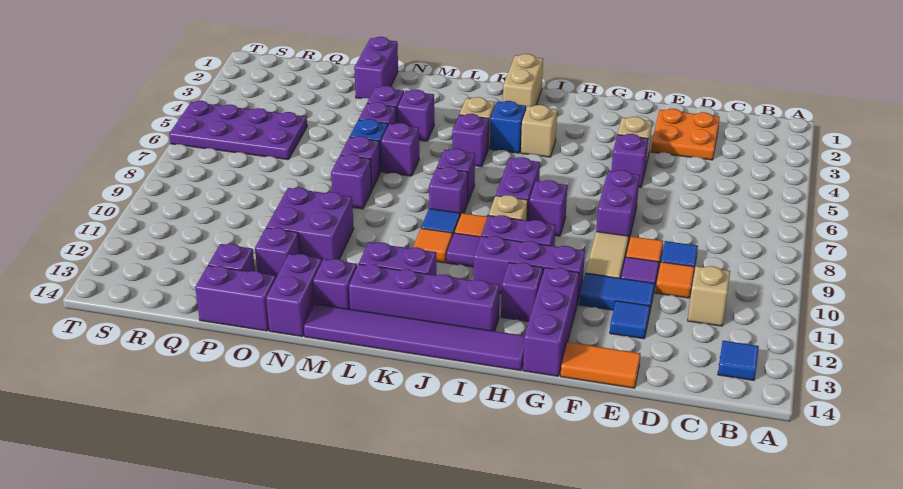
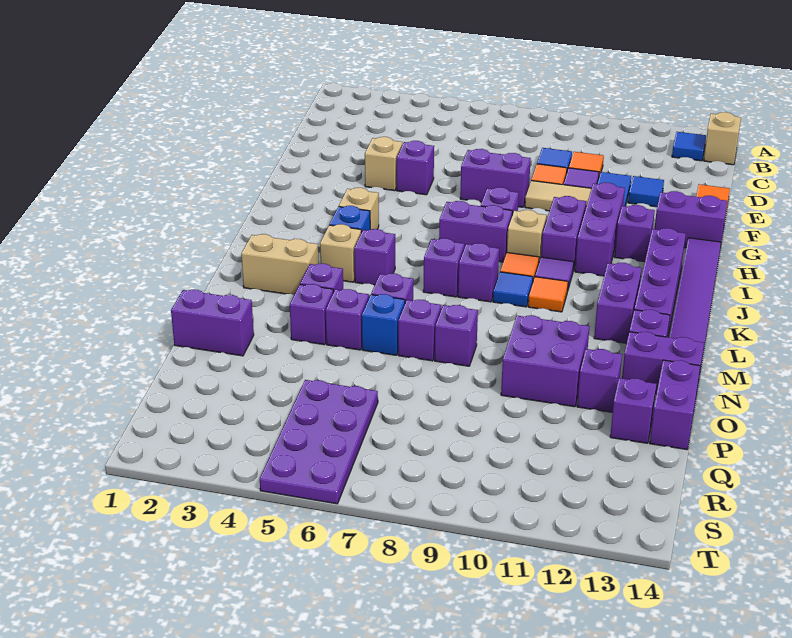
tan brick C11 level 1 -> tan brick B14 level 1
orange plate D2:E3 level 1 -> none
purple brick G12:G14 level 1 -> purple brick G13:G14 level 1
tan brick J1:J2 level 1 -> tan brick L2:L3 level 1

